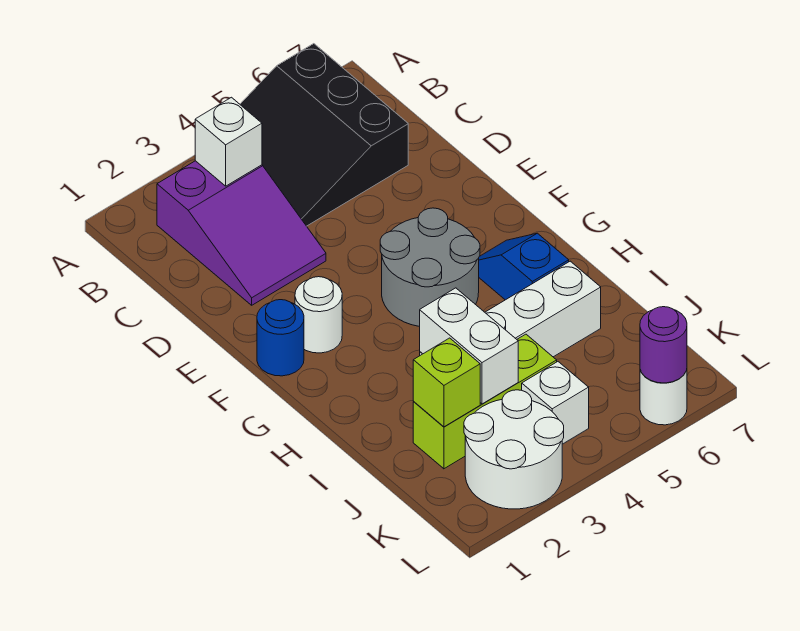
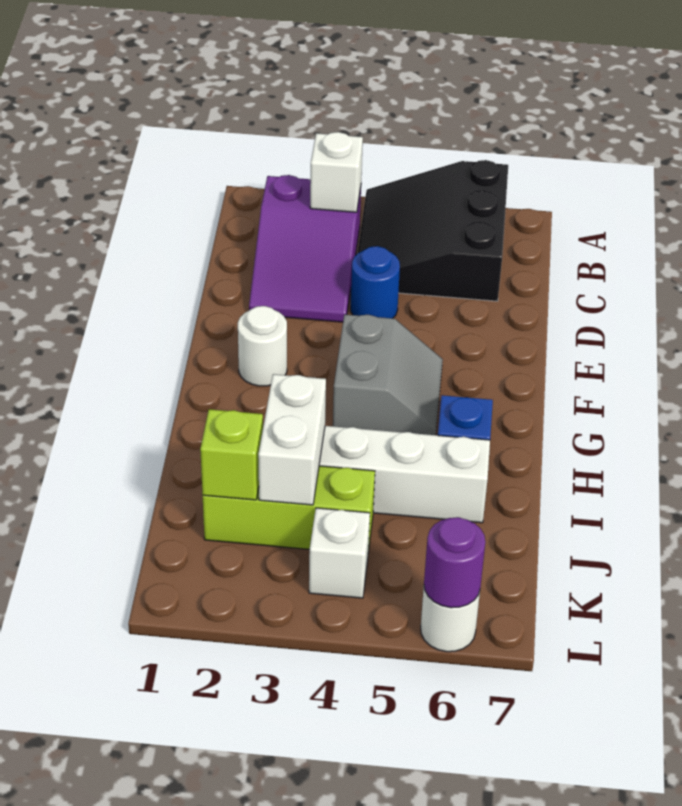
blue round brick F1 level 1 -> blue round brick D4 level 1
grey round brick F4:G5 level 1 -> grey slope F4:G5 level 1 top 4
white round brick K2:L3 level 1 -> none

